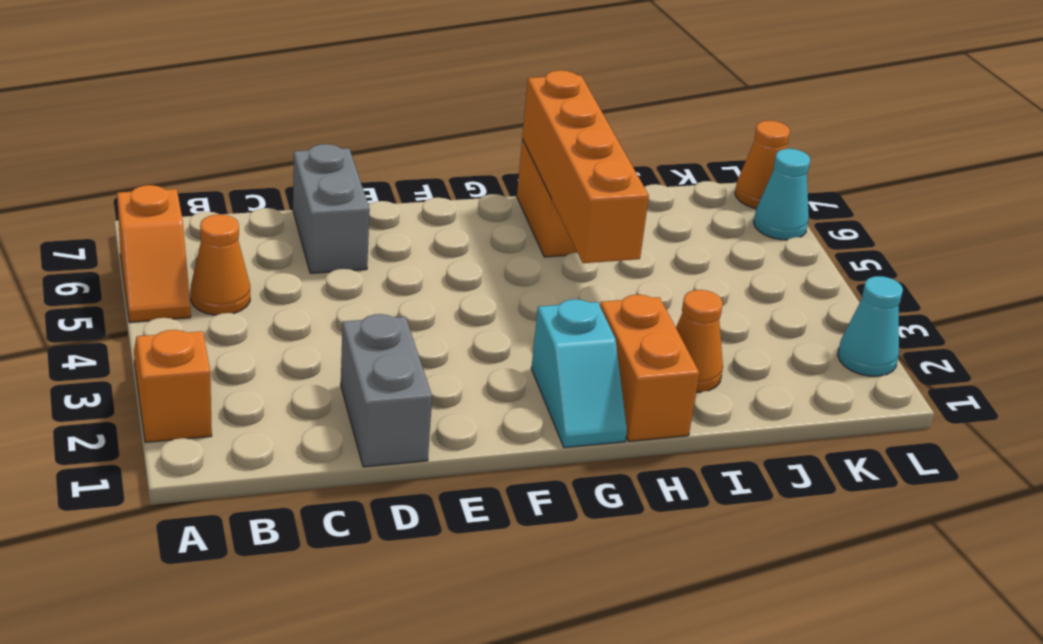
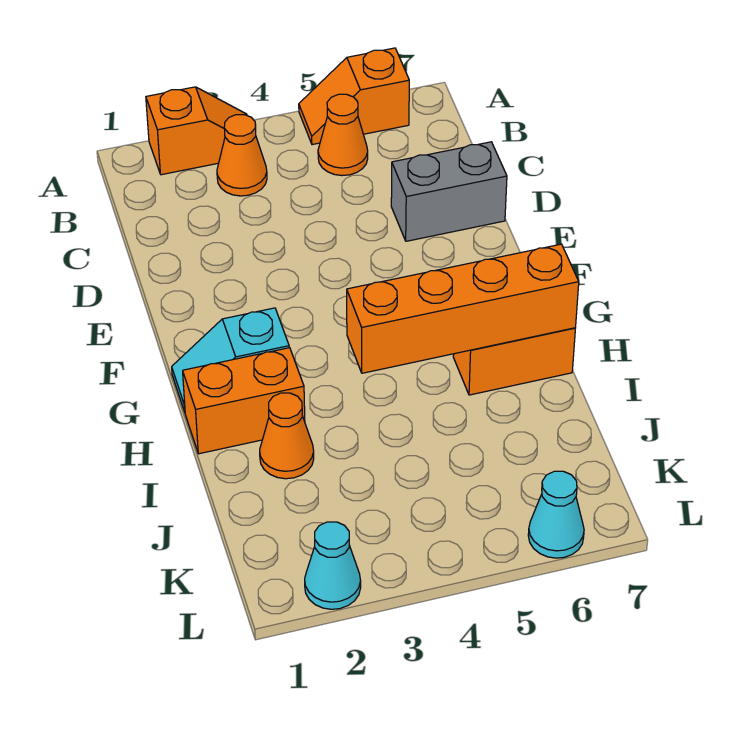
grey brick D1:D2 level 1 -> none
orange cone L7 level 1 -> orange cone B3 level 1

